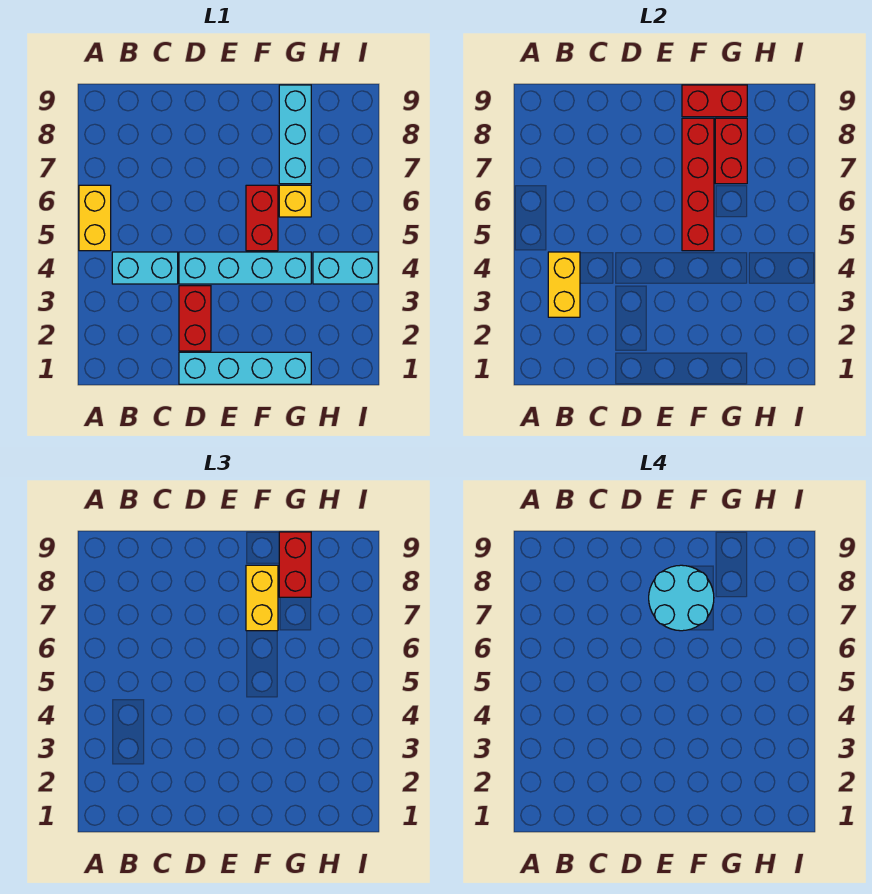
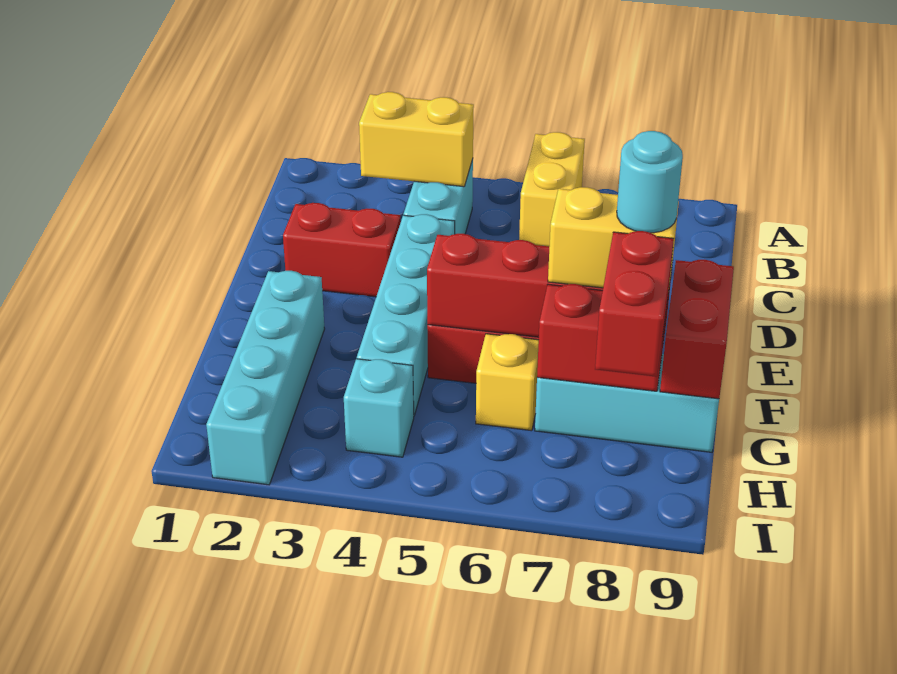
yellow brick A5:A6 level 1 -> yellow brick A6:B6 level 1
cyan brick D1:G1 level 1 -> cyan brick F2:I2 level 1
cyan round brick E7:F8 level 4 -> cyan round brick F8 level 4
red brick G8:G9 level 3 -> red brick G8:H8 level 3
cyan brick H4:I4 level 1 -> cyan brick H4 level 1

